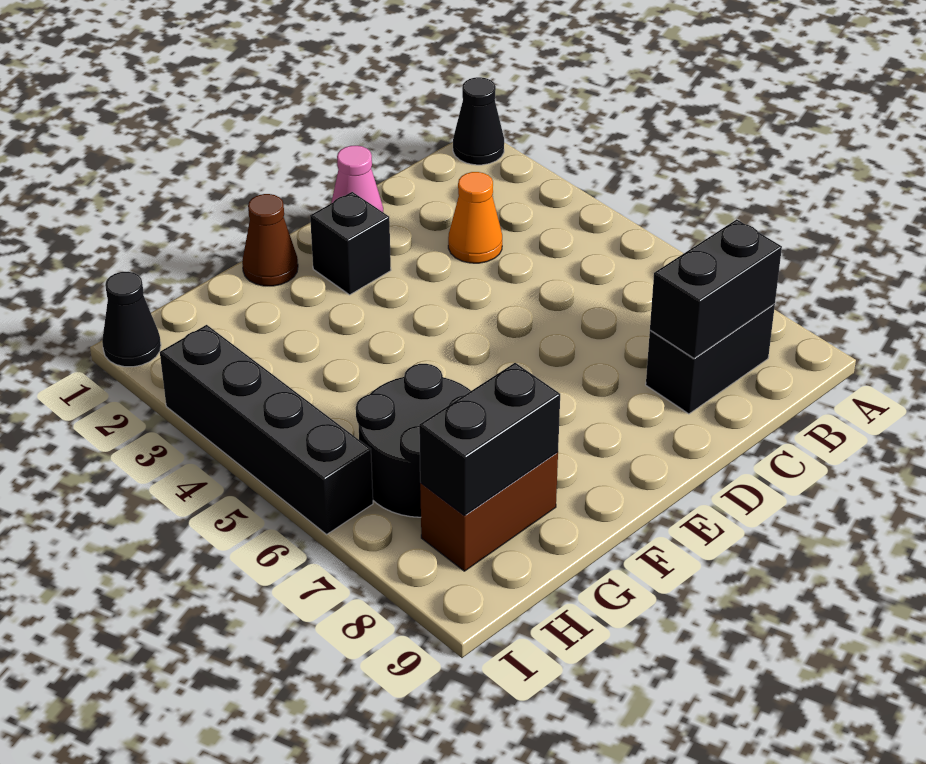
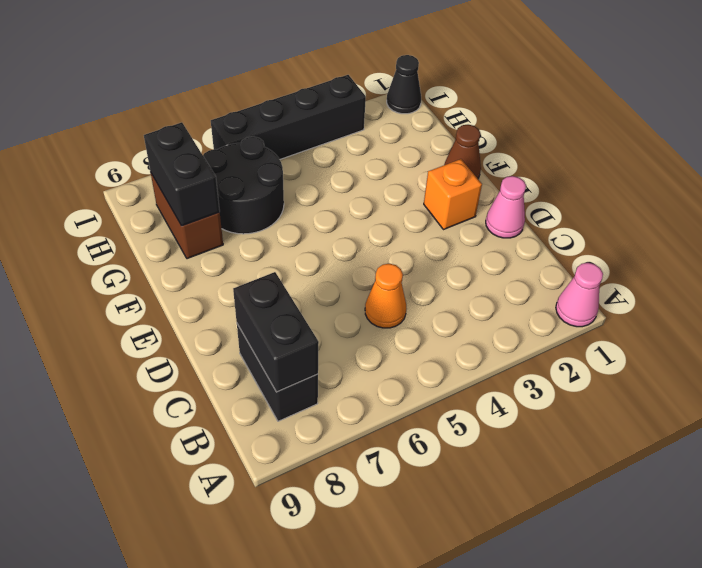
black cone A1 level 1 -> pink cone A1 level 1
orange cone C3 level 1 -> orange cone C5 level 1
black brick E2 level 1 -> orange brick E2 level 1

